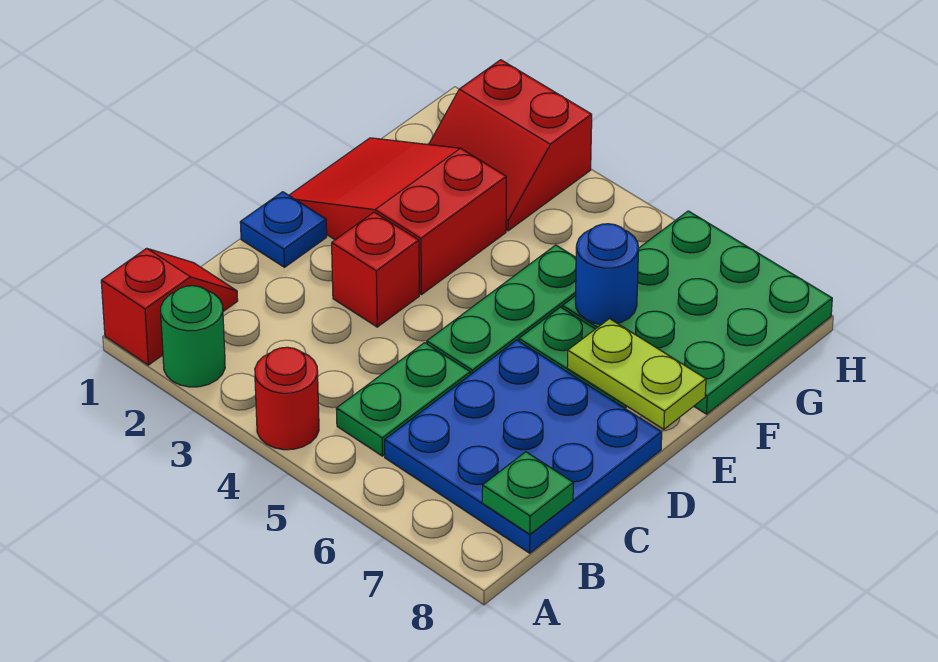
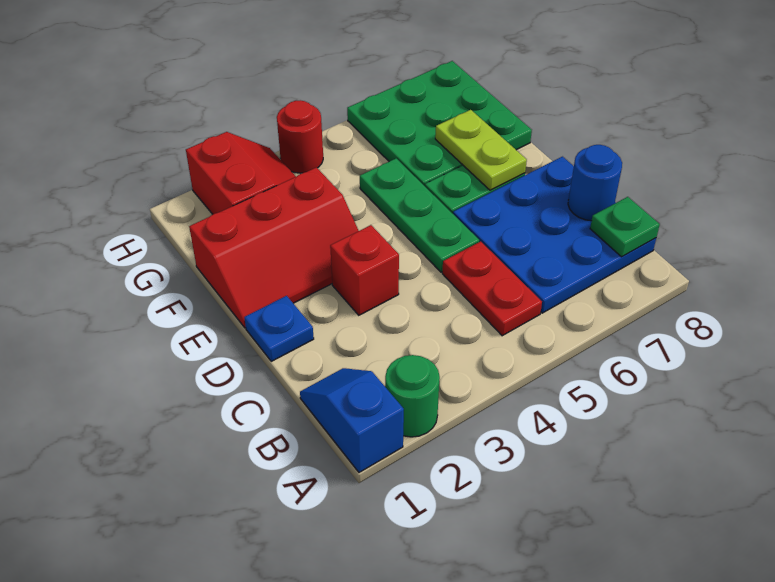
red slope A1:B1 level 1 top A -> blue slope A1:B1 level 1 top A
red round brick A4 level 1 -> red round brick H4 level 1
green plate B5:C5 level 1 -> red plate B5:C5 level 1
red slope E1:F3 level 1 top 3 -> red slope E1:F3 level 1 top F
lime plate E7:E8 level 2 -> lime plate E7:F7 level 2
blue round brick F6 level 2 -> blue round brick C8 level 2
red slope G2:H3 level 1 top H -> red slope G2:H3 level 1 top 2

